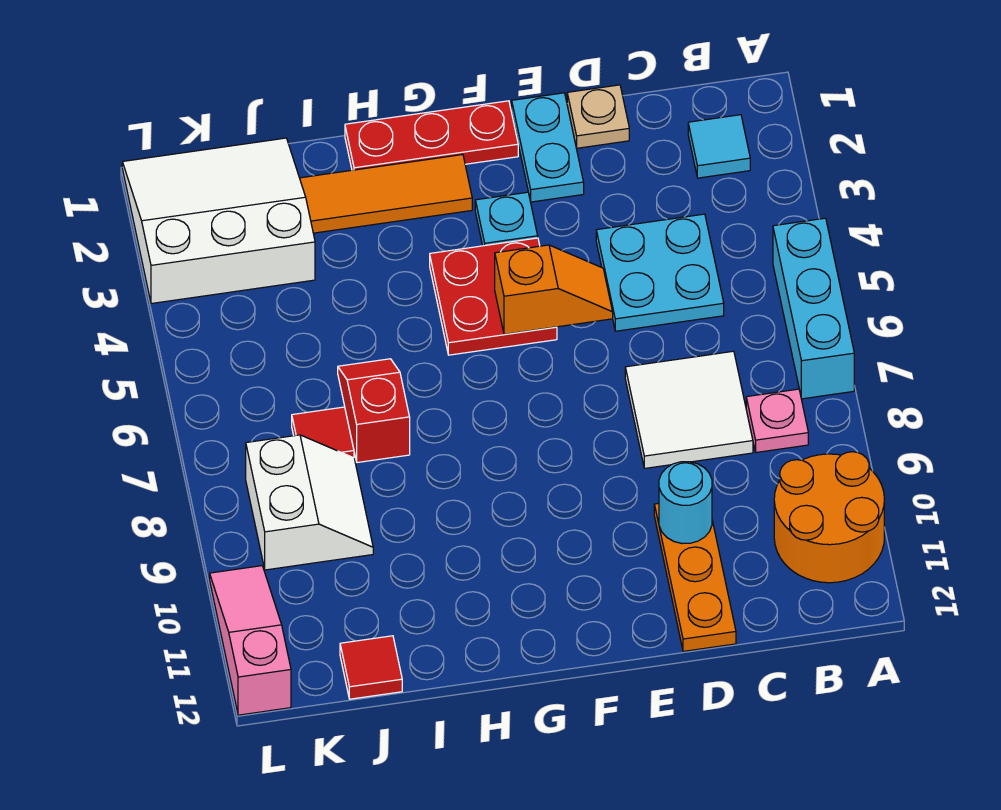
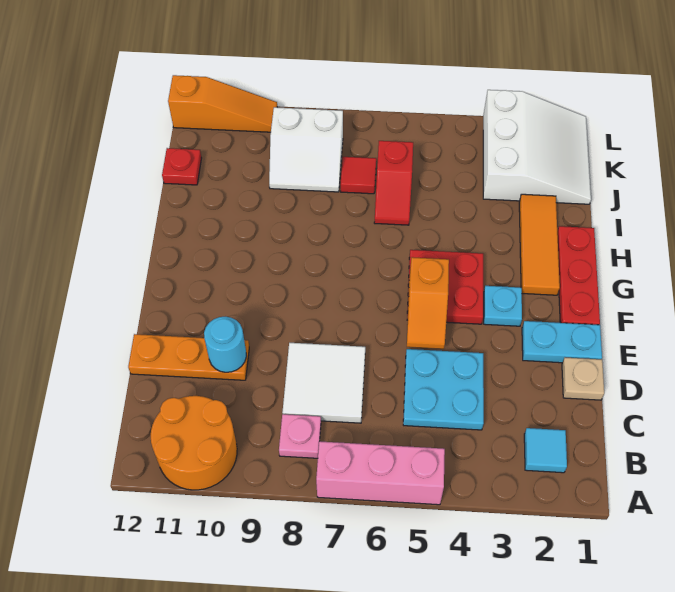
cyan brick A5:A7 level 1 -> pink brick A5:A7 level 1
red slope I6:I7 level 1 top 7 -> red slope I6:J6 level 1 top J
red tile J12 level 1 -> red plate J12 level 1
pink slope L10:L12 level 1 top 12 -> orange slope L10:L12 level 1 top 12

